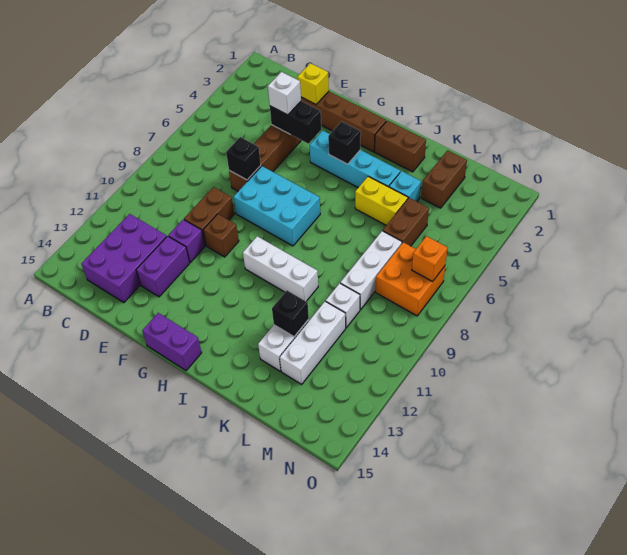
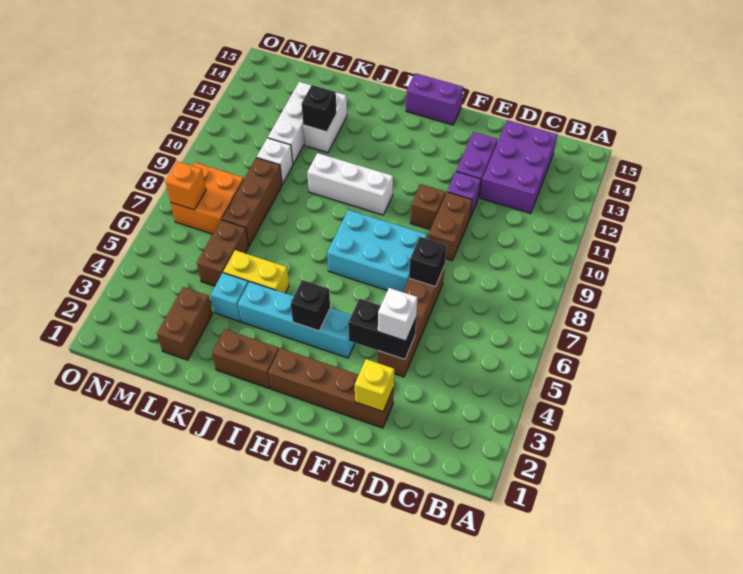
white brick L7:L9 level 1 -> brown brick L7:L9 level 1

